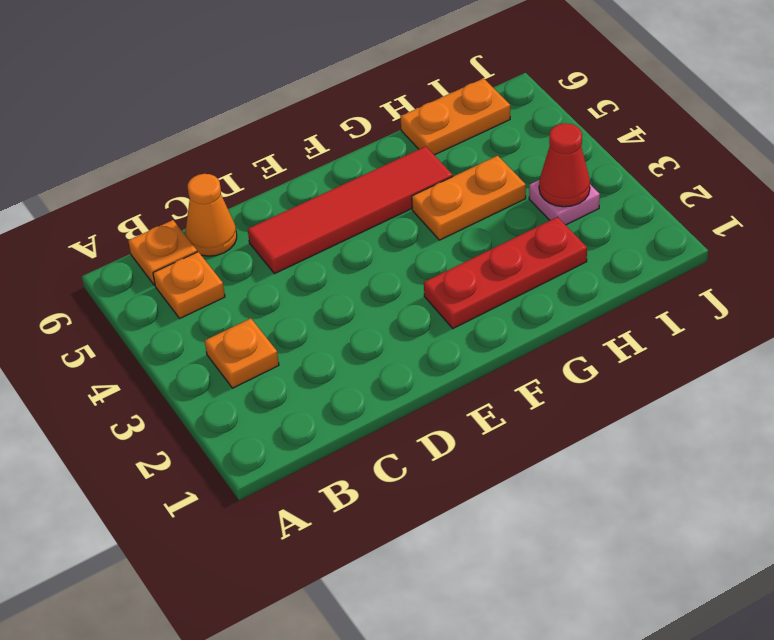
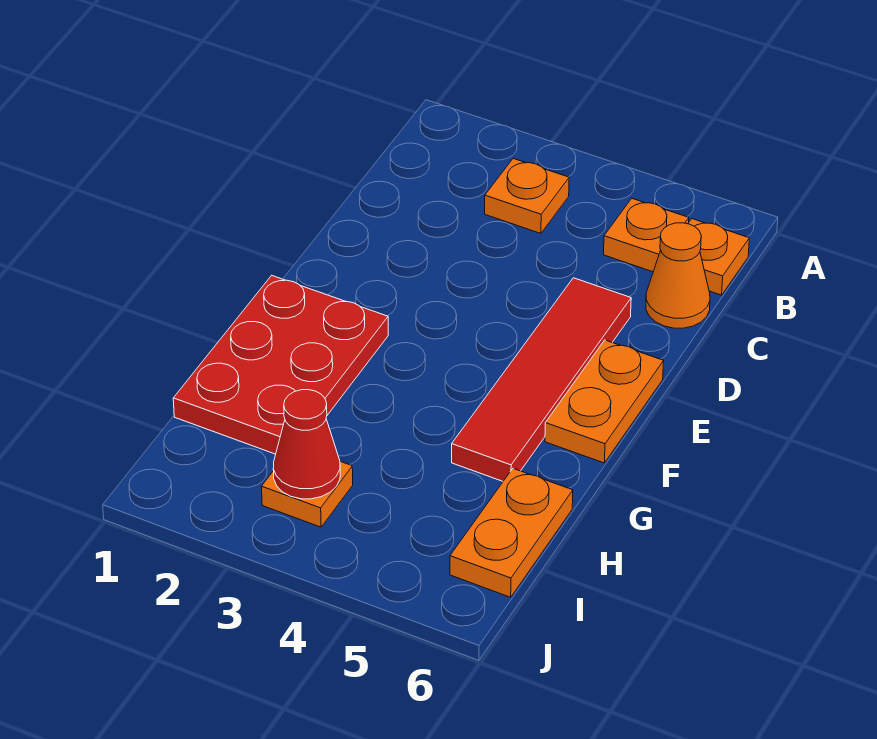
red plate F2:H2 level 1 -> red plate F1:H2 level 1
orange plate G4:H4 level 1 -> orange plate E6:F6 level 1
pink plate I3 level 1 -> orange plate I3 level 1

